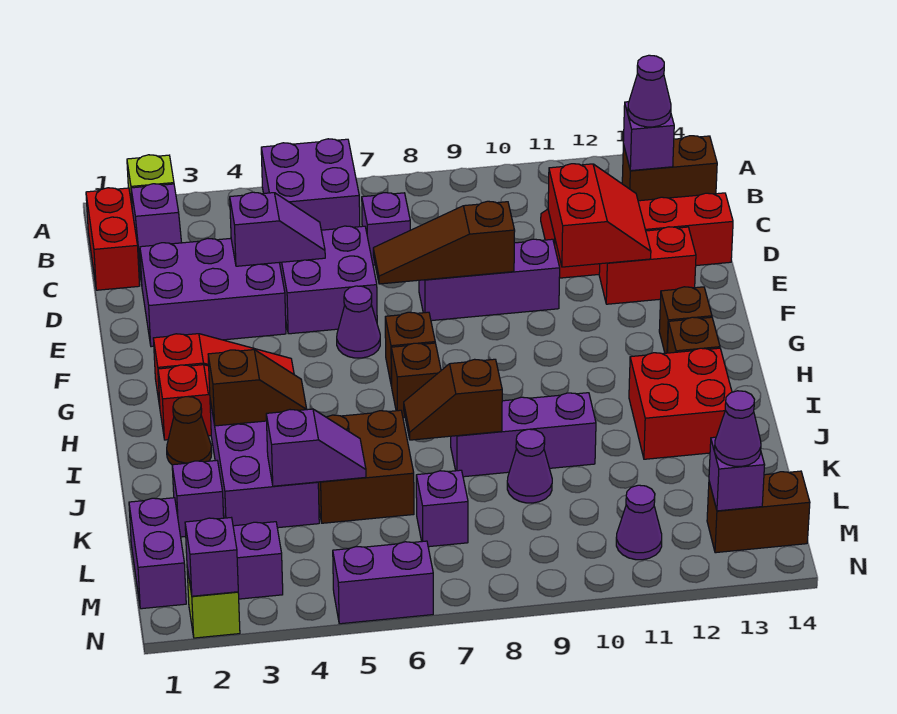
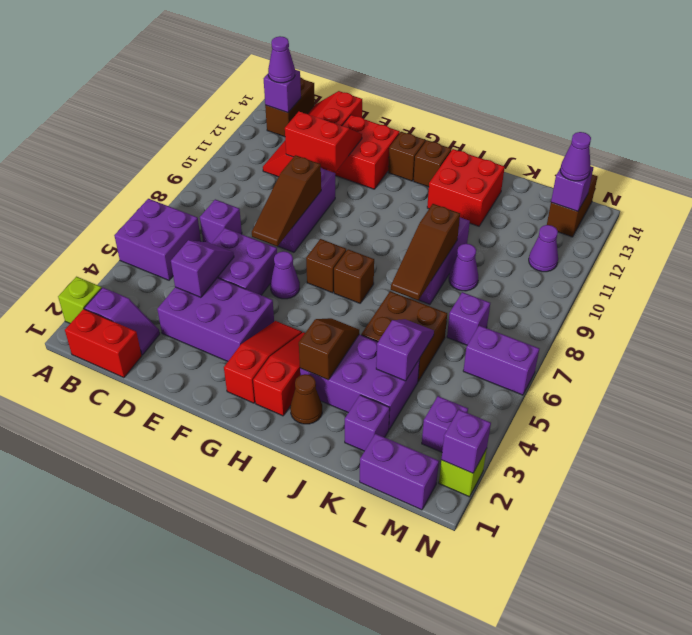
purple brick D2:E4 level 1 -> purple brick D3:F4 level 1
red brick E12:E13 level 1 -> red brick E12:F13 level 1
brown slope J7:J8 level 2 top 8 -> brown slope J7:J9 level 2 top 9
purple brick N5:N6 level 1 -> purple brick M6:N6 level 1

